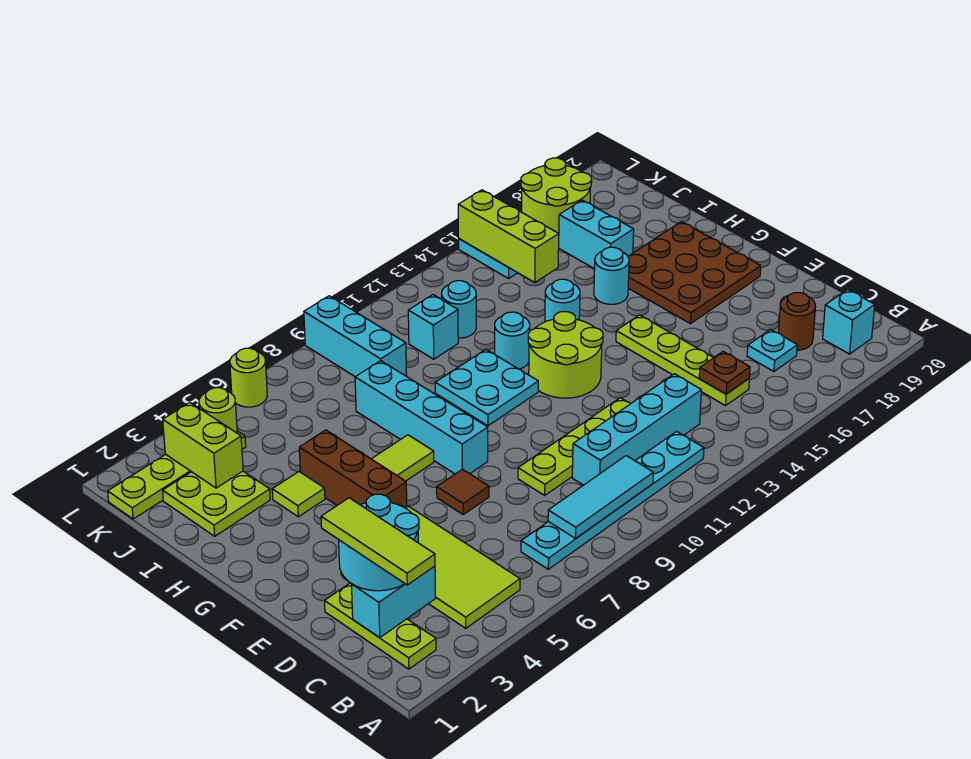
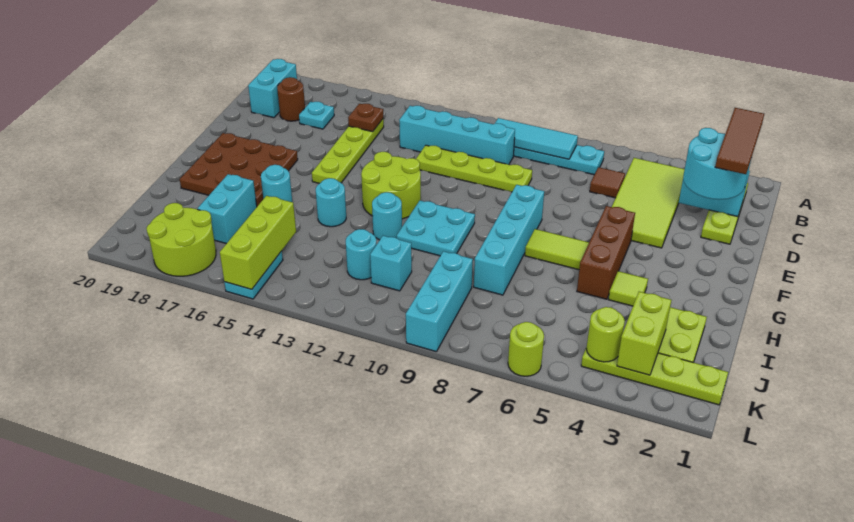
lime tile B2:D2 level 4 -> brown tile B2:D2 level 4
cyan brick B19 level 1 -> cyan brick B19:C19 level 1
brown tile E7 level 1 -> brown tile C6 level 1

